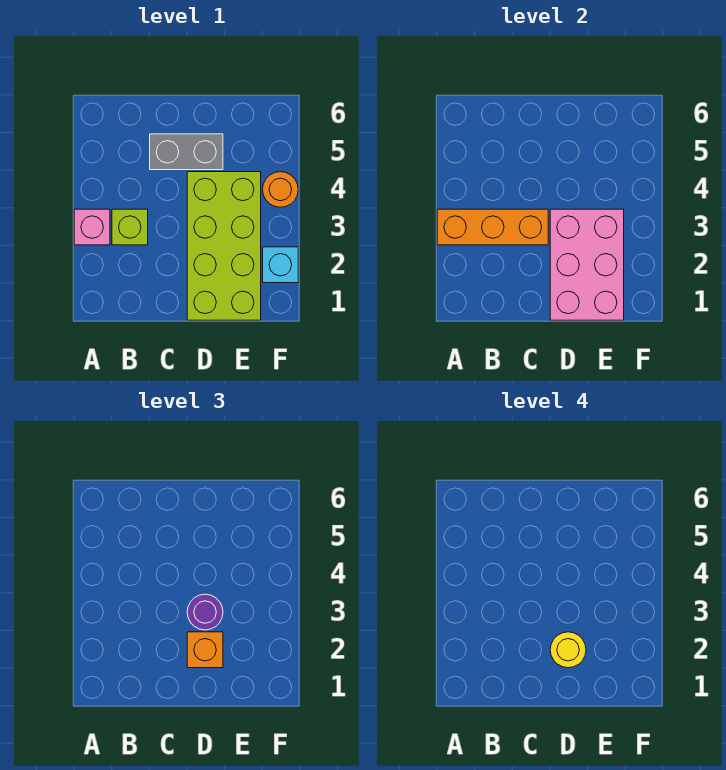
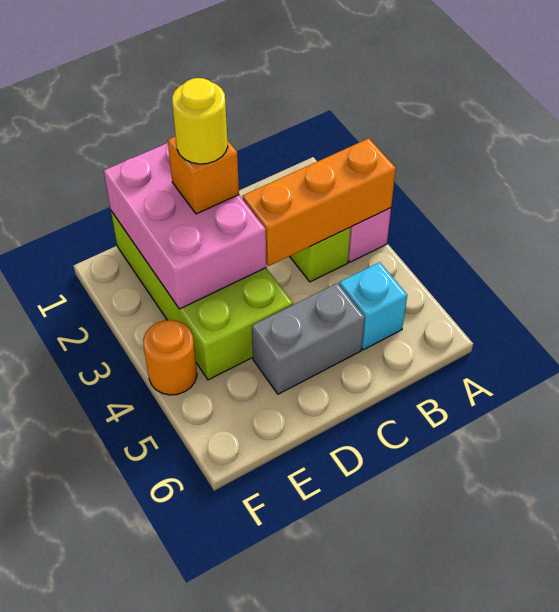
purple round brick D3 level 3 -> none
cyan brick F2 level 1 -> cyan brick B5 level 1

